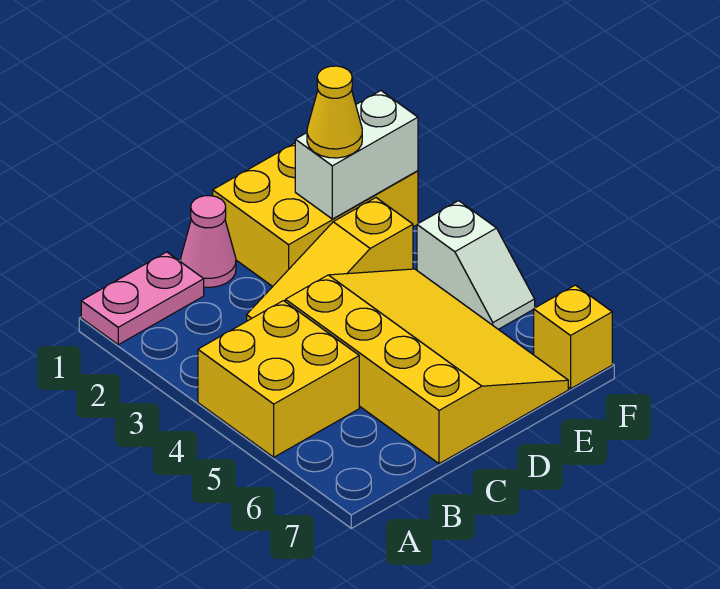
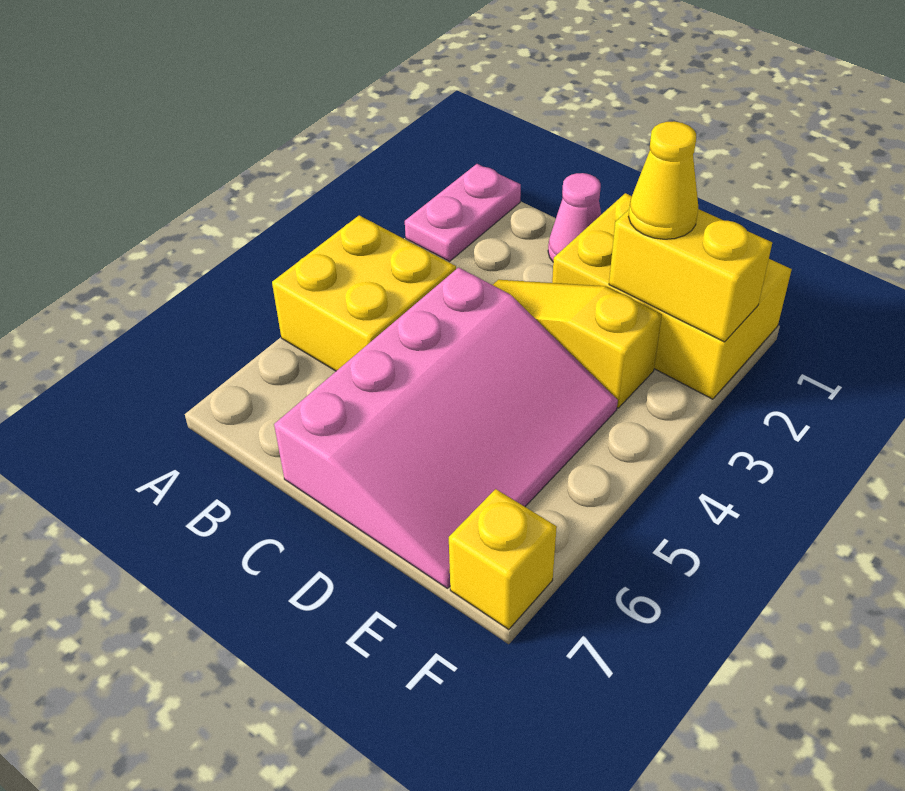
pink plate A1:B1 level 1 -> pink plate A1:A2 level 1
yellow slope C4:E7 level 1 top C -> pink slope C4:E7 level 1 top C
white brick E2:F2 level 2 -> yellow brick E2:F2 level 2
white slope F4:F5 level 1 top 4 -> none

